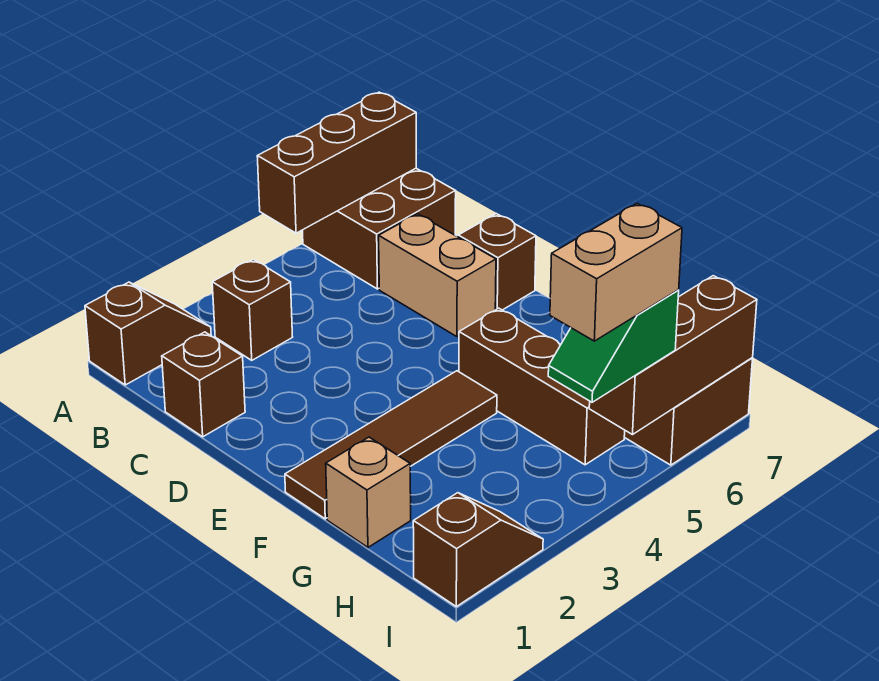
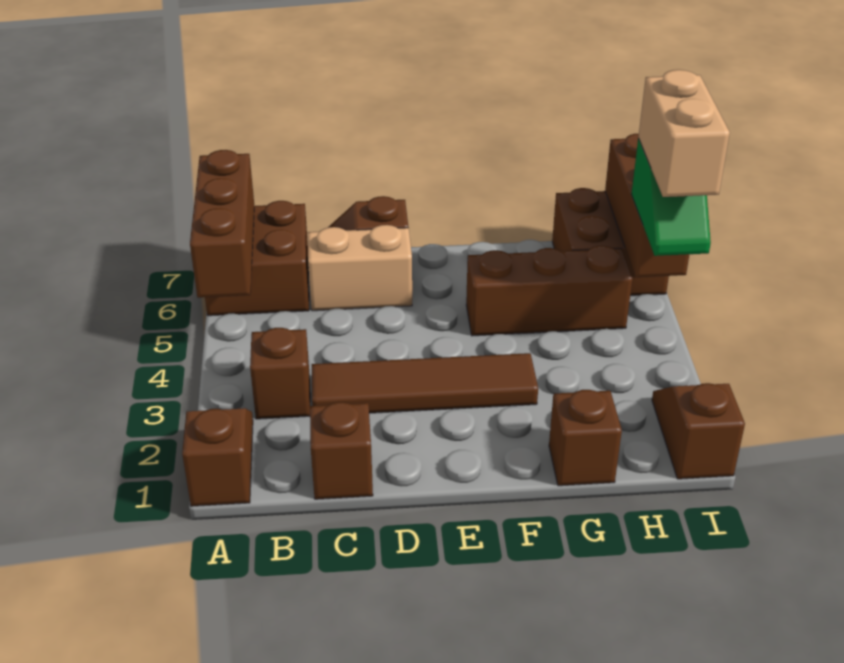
brown tile F1:F4 level 1 -> brown tile C3:F3 level 1
tan brick G1 level 1 -> brown brick G1 level 1

